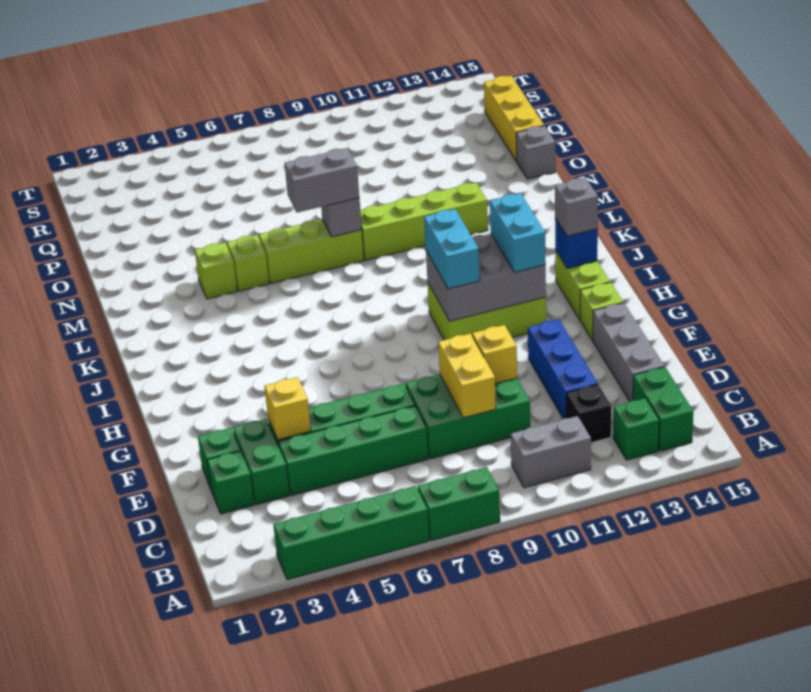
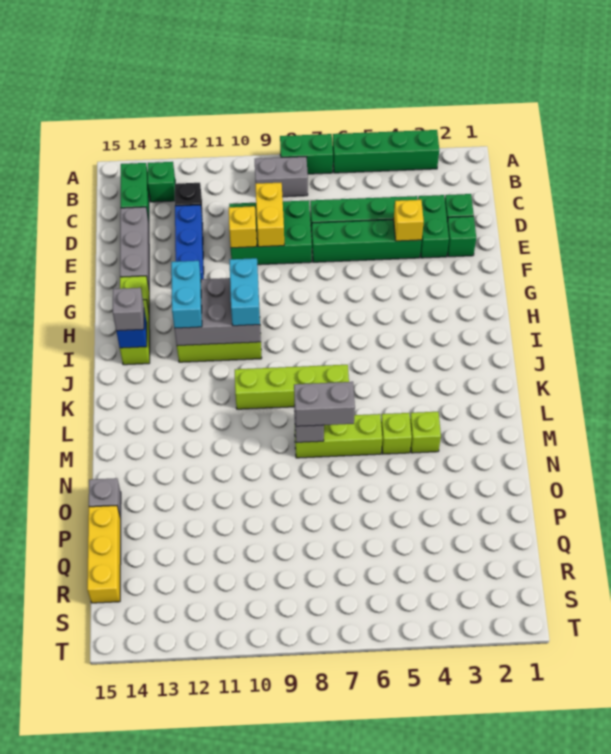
grey brick B10:B11 level 1 -> grey brick B8:B9 level 1
lime brick M9:M12 level 1 -> lime brick K7:K10 level 1

